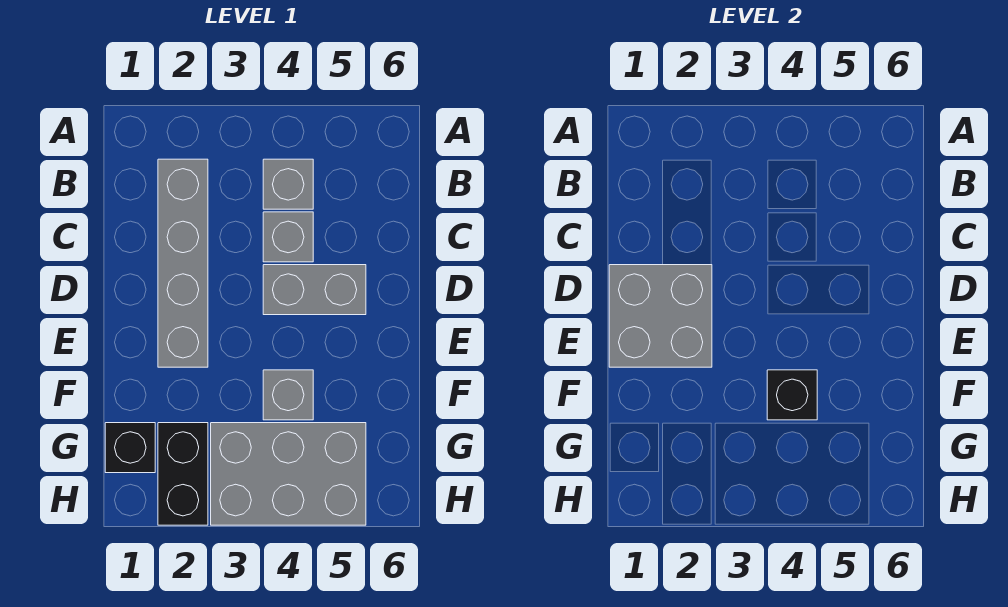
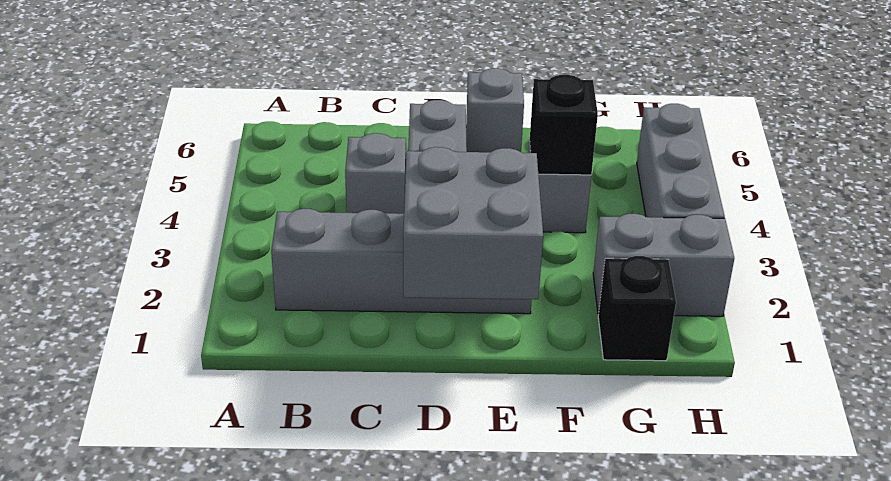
grey brick B4 level 1 -> grey brick E6 level 1
black brick G2:H2 level 1 -> grey brick G2:H2 level 1
grey brick G3:H5 level 1 -> grey brick H3:H5 level 1

